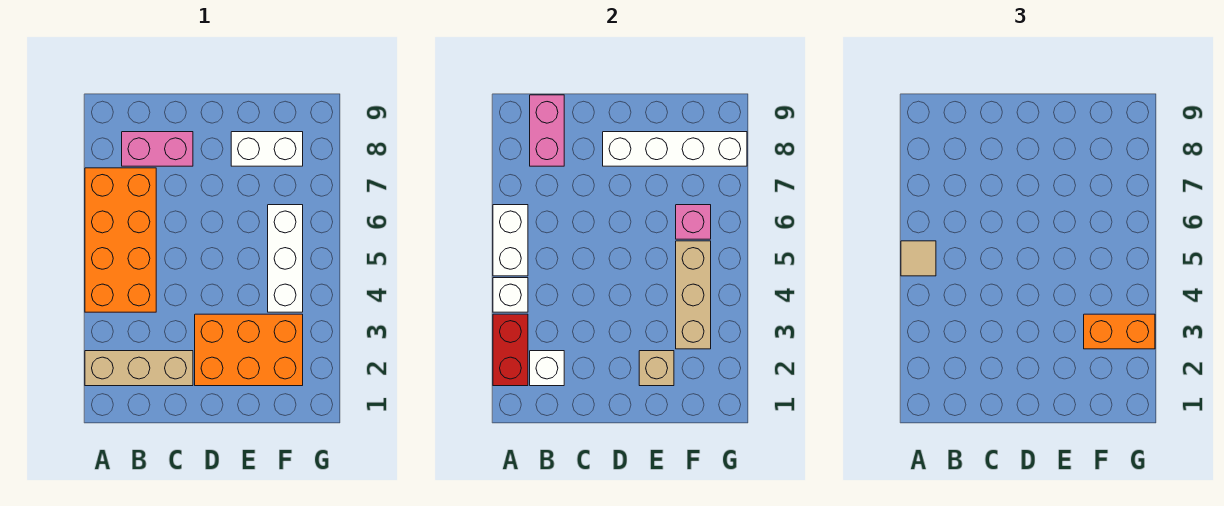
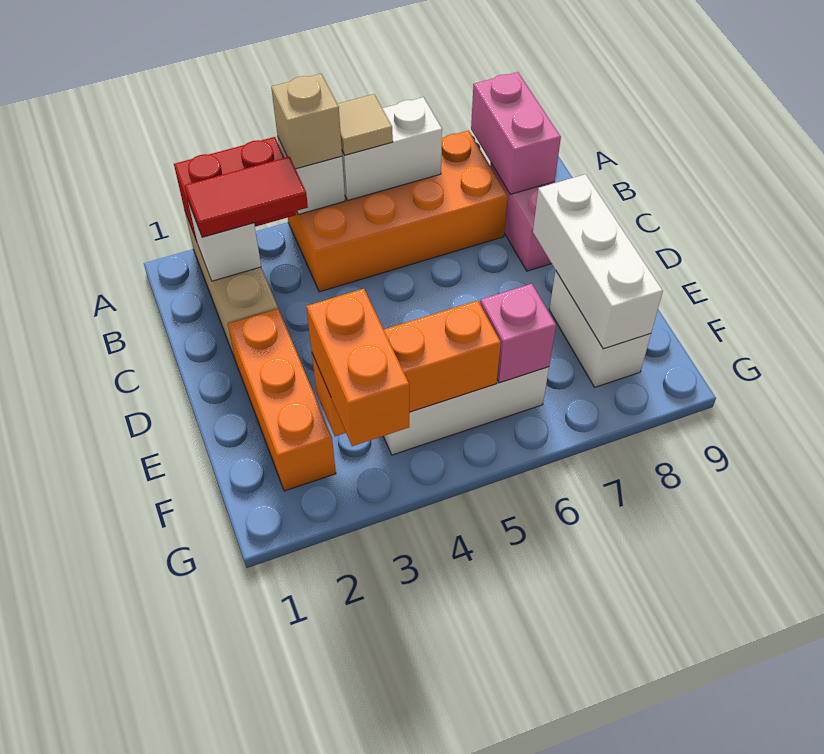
none -> red tile B2:B3 level 3
pink brick B8:B9 level 2 -> pink brick A8:B8 level 2
orange brick D2:F3 level 1 -> orange brick D2:F2 level 1
white brick D8:G8 level 2 -> white brick D8:F8 level 2
tan brick E2 level 2 -> tan brick A4 level 3
tan brick F3:F5 level 2 -> orange brick F3:F5 level 2

